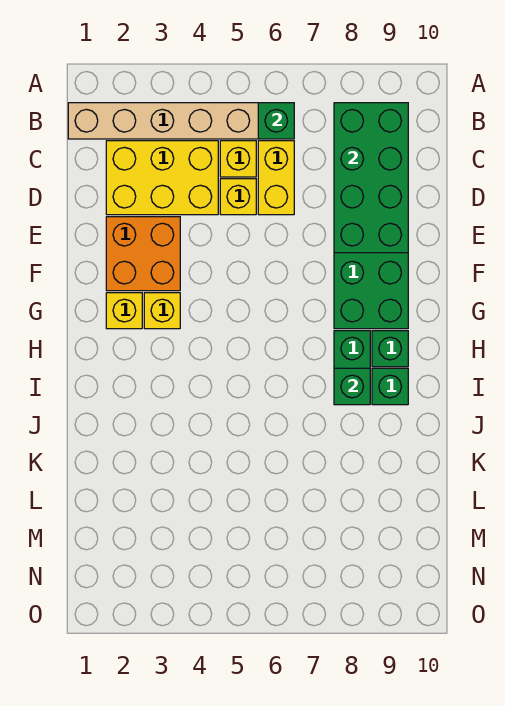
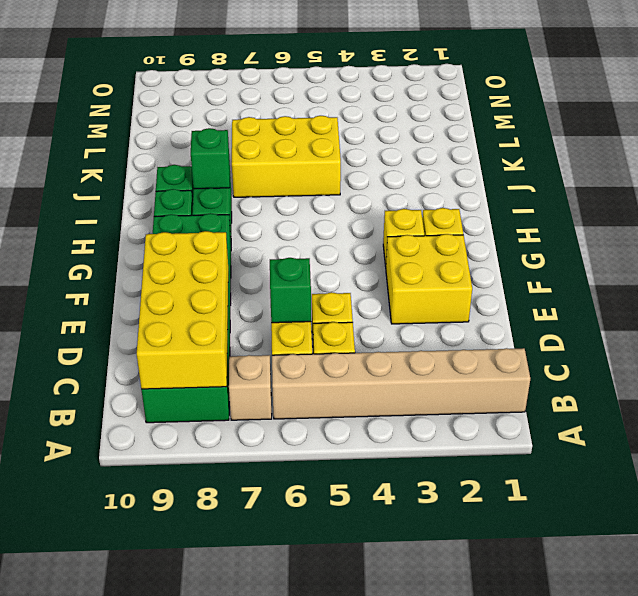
green brick B6 level 2 -> green brick D6 level 2
none -> tan brick B7 level 1
green brick B8:E9 level 2 -> yellow brick B8:E9 level 2
yellow brick C2:D4 level 1 -> yellow brick J5:K7 level 1
orange brick E2:F3 level 1 -> yellow brick E2:F3 level 1

